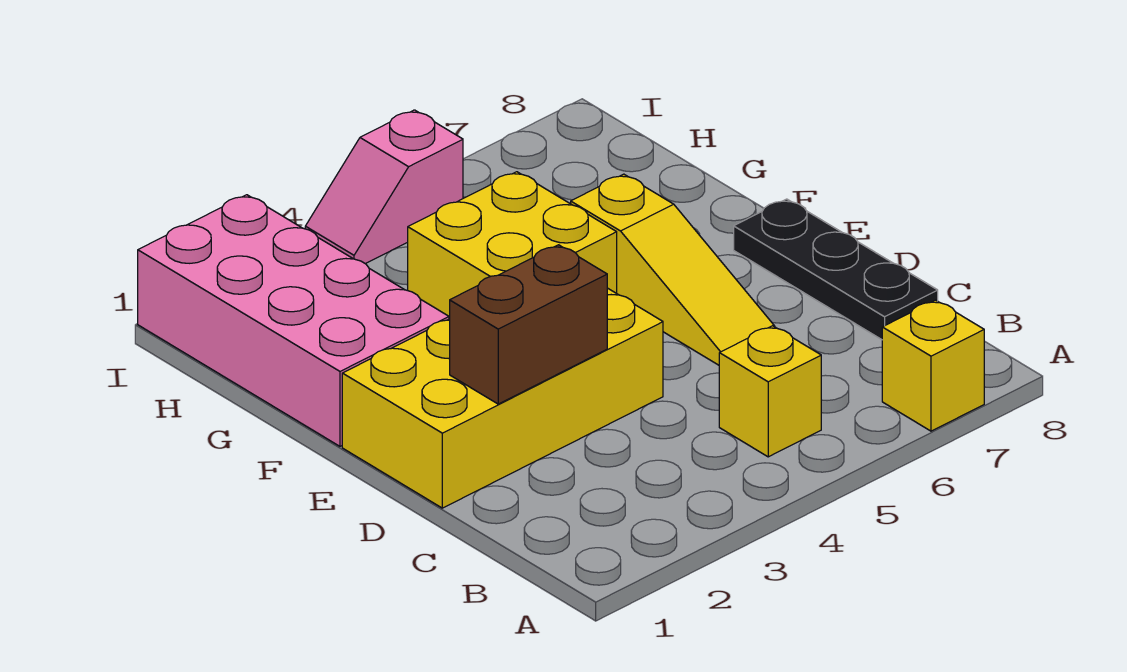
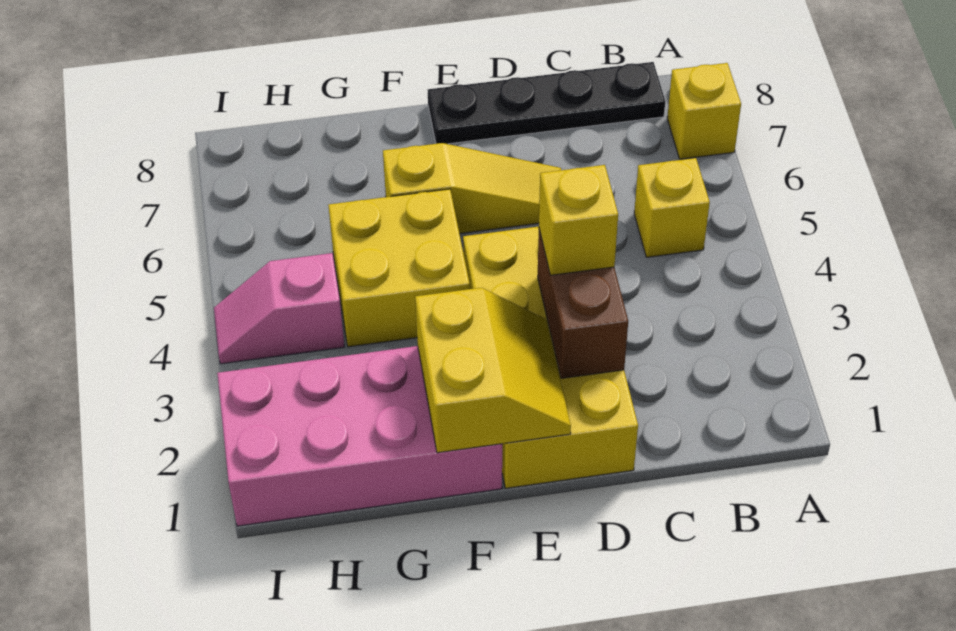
black plate C8:E8 level 1 -> black plate B8:E8 level 1
none -> yellow brick D3 level 3
none -> yellow slope E1:F2 level 2 top F
pink slope I4:I5 level 1 top 5 -> pink slope H4:I4 level 1 top H

